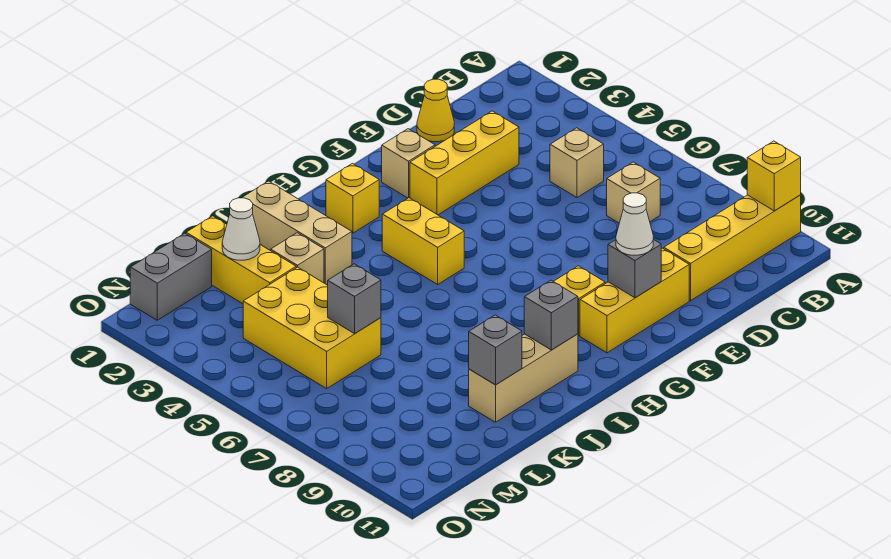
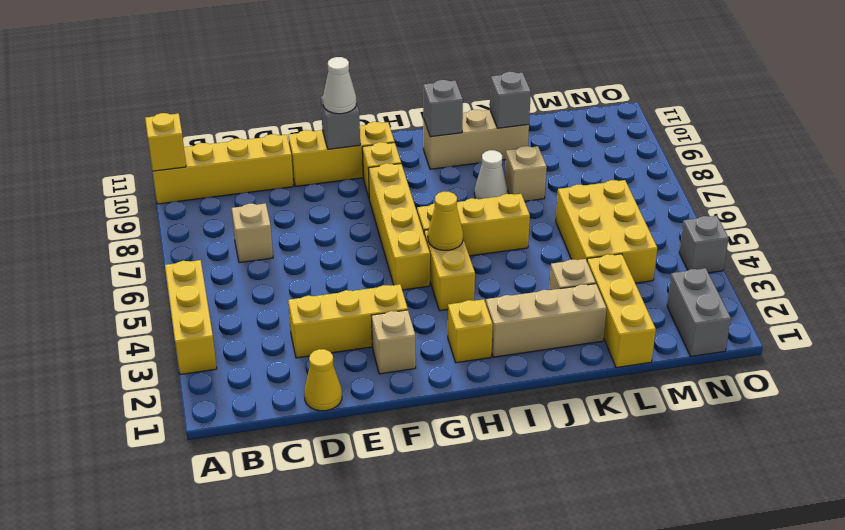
none -> yellow brick A3:A5 level 1
tan brick C5 level 1 -> tan brick K8 level 1
none -> yellow brick G5:G8 level 1
none -> yellow cone H5 level 2
none -> yellow brick H6:J6 level 1
tan brick J1:J3 level 1 -> tan brick I2:K2 level 1
white cone L2 level 2 -> white cone J8 level 1
grey brick L6 level 2 -> grey brick O4 level 1
grey brick M1:N1 level 1 -> grey brick N1:N2 level 1

